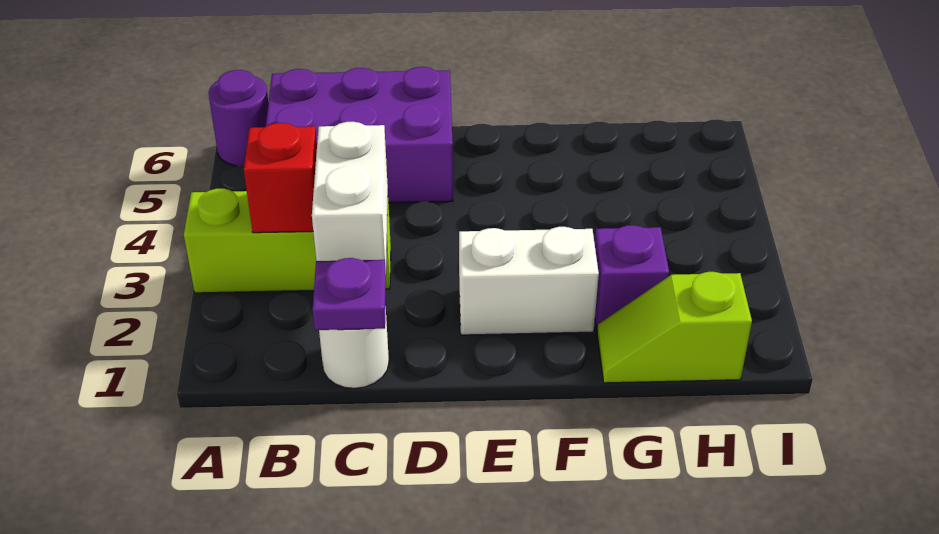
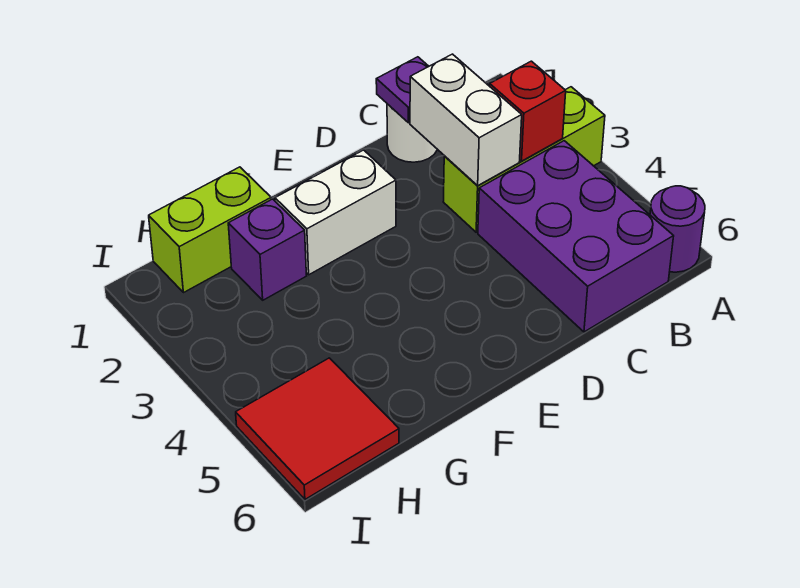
purple brick B5:D6 level 1 -> purple brick B4:C6 level 1
lime slope G1:H1 level 1 top H -> lime brick G1:H1 level 1
none -> red tile H5:I6 level 1

